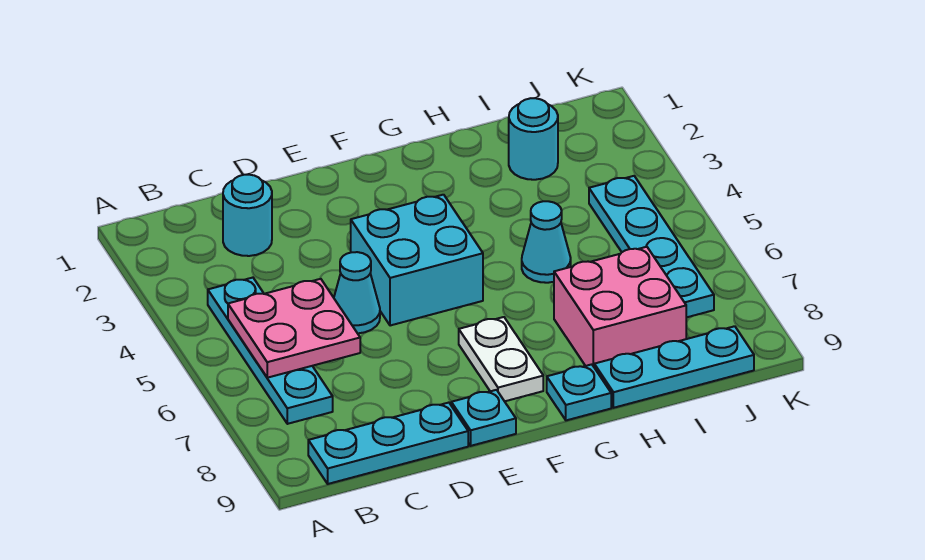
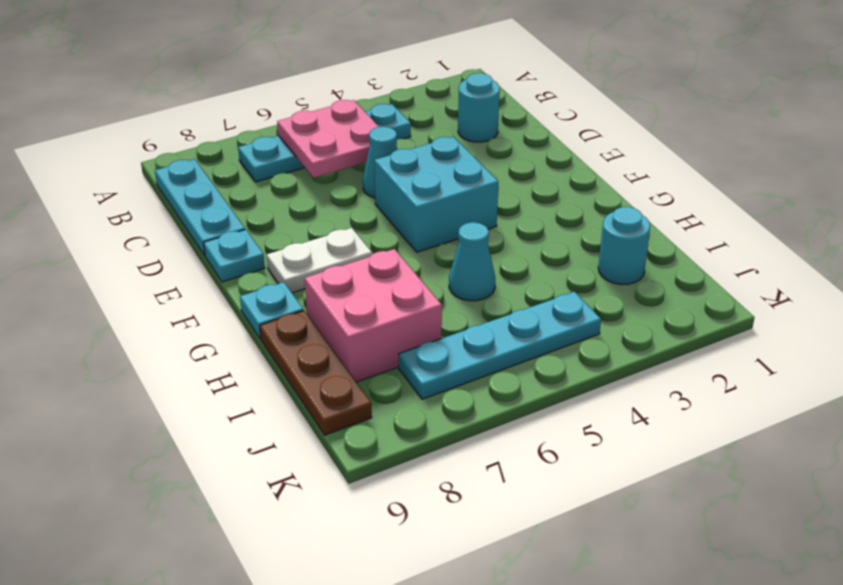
cyan plate H9:J9 level 1 -> brown plate H9:J9 level 1

